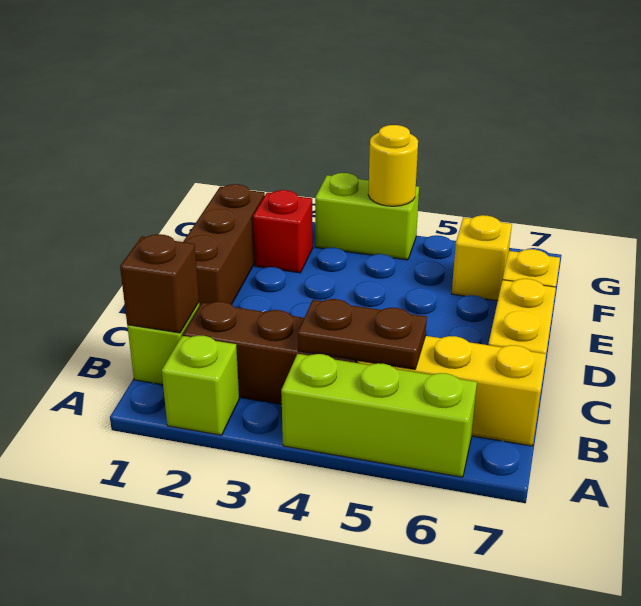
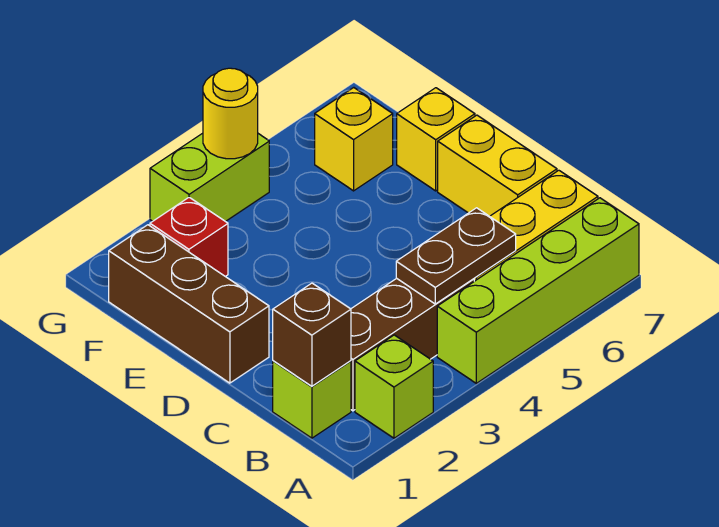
lime brick A4:A6 level 1 -> lime brick A4:A7 level 1

